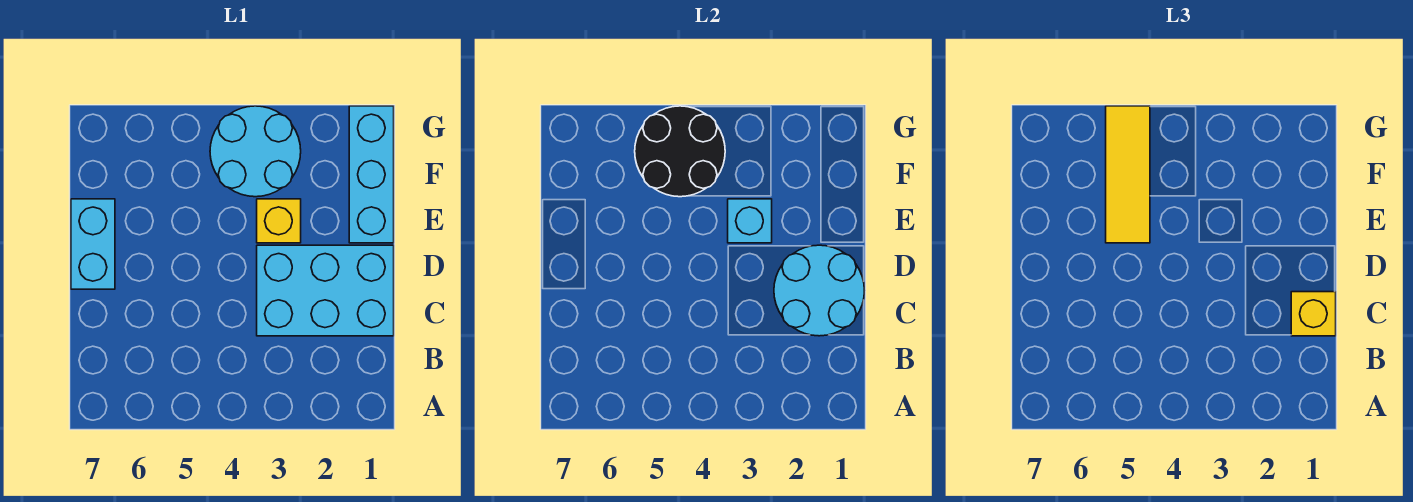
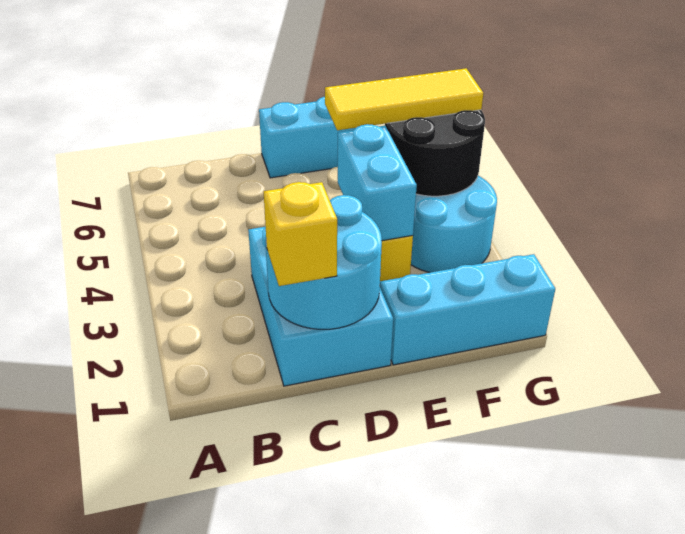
cyan brick E3 level 2 -> cyan brick E3:E4 level 2

